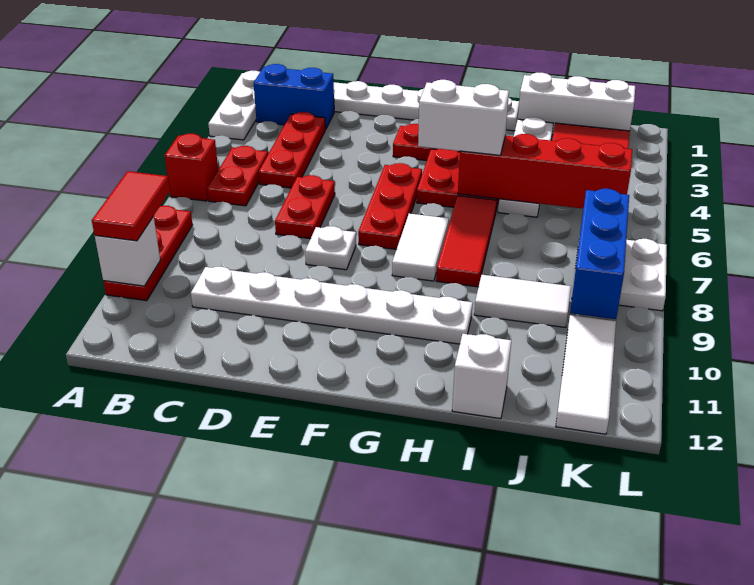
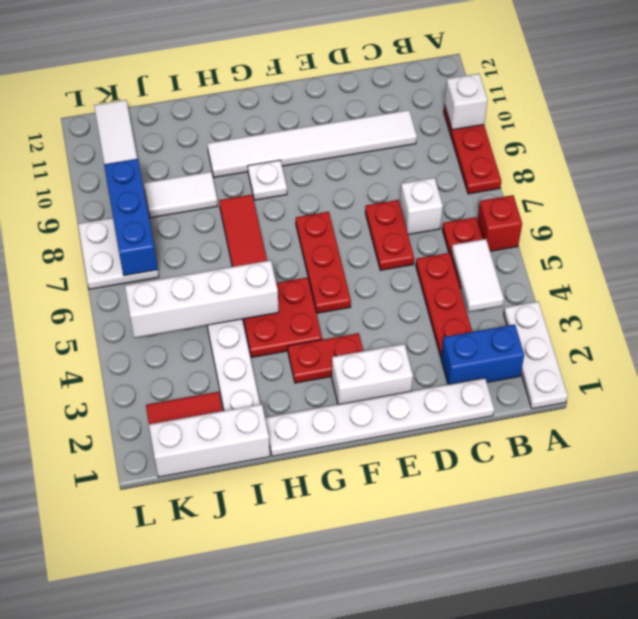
red tile A9:A10 level 3 -> none
white plate C10:H10 level 1 -> white tile C10:H10 level 1
white plate E8 level 1 -> white plate G9 level 1
white brick G5:H5 level 3 -> white brick E2:F2 level 1
white tile G7:G8 level 1 -> white tile B4:B5 level 2
red brick H5:K5 level 2 -> white brick H5:K5 level 2
white brick I12 level 1 -> white brick C7 level 1

